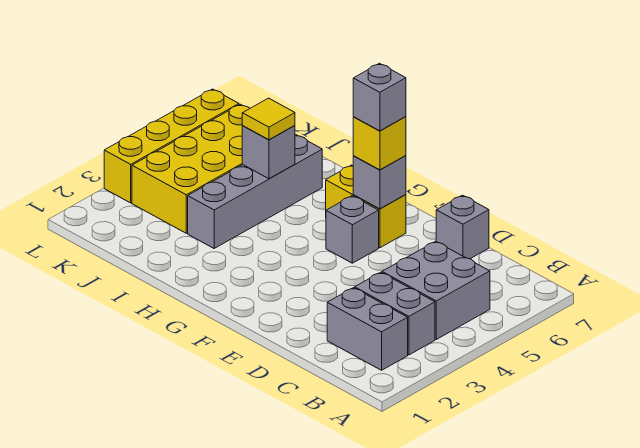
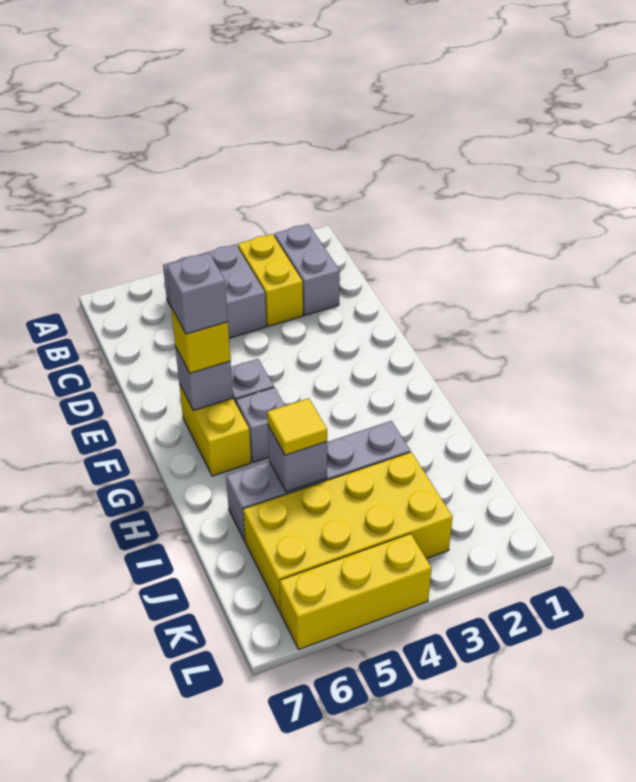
grey brick B3:C3 level 1 -> yellow brick B3:C3 level 1
grey brick D7 level 1 -> grey brick G5 level 1
yellow brick L3:L6 level 1 -> yellow brick L4:L6 level 1

